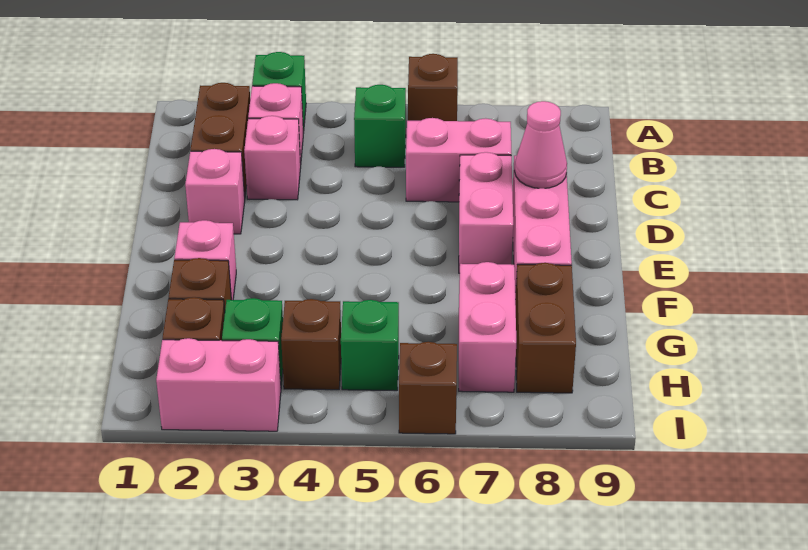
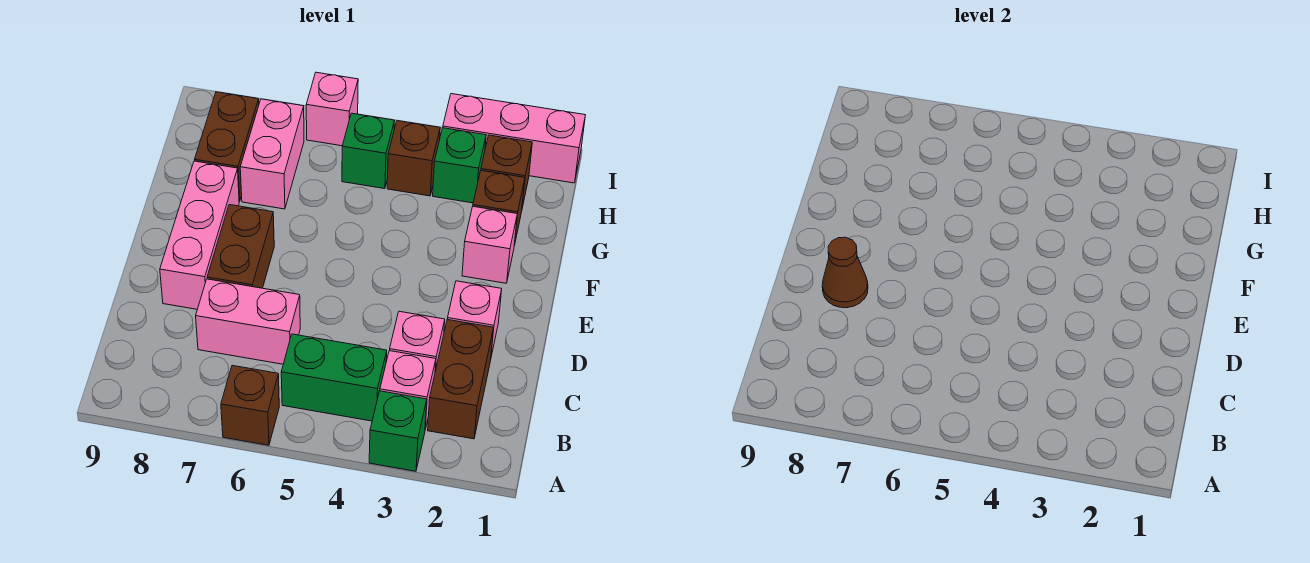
green brick B5 level 1 -> green brick B4:B5 level 1
pink brick D7:E7 level 1 -> brown brick D7:E7 level 1
pink cone D8 level 2 -> brown cone D8 level 2
pink brick I2:I3 level 1 -> pink brick I1:I3 level 1
brown brick I6 level 1 -> pink brick I6 level 1

